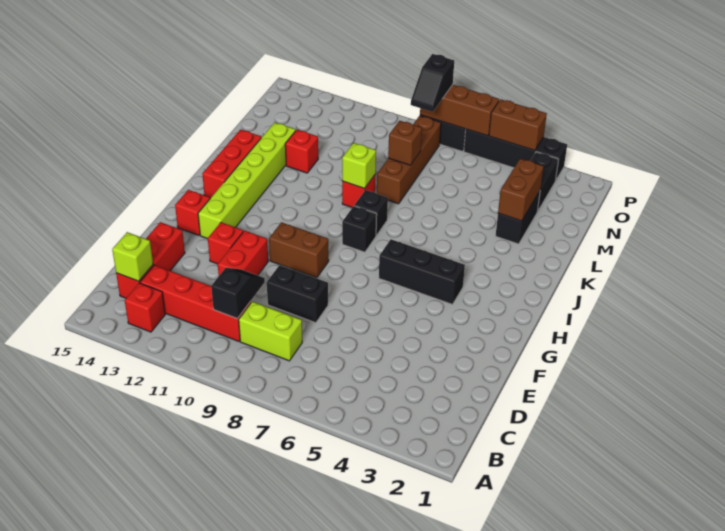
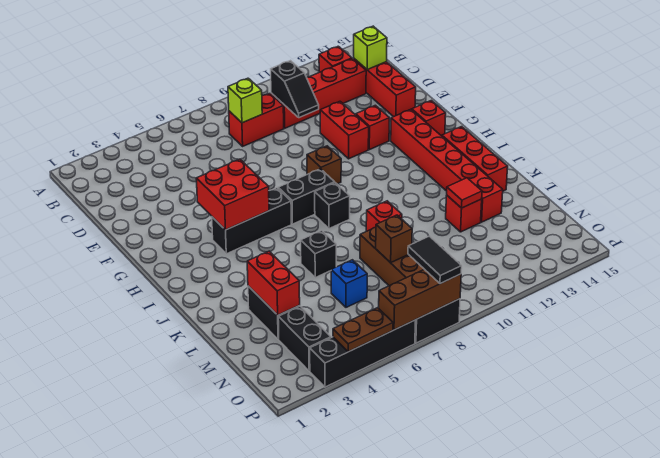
lime brick C8:C9 level 1 -> red brick C8:C9 level 1
black brick E8:E9 level 1 -> black brick H7:H8 level 1
none -> red brick G4:H5 level 2
brown brick G9:G10 level 1 -> brown brick G9 level 1
lime brick G13:L13 level 1 -> red brick G13:L13 level 1
black brick J8 level 1 -> black brick K6 level 1
lime brick K9 level 2 -> lime brick C8 level 2
brown brick L3:M3 level 2 -> red brick L3:M3 level 2
none -> red tile L12 level 2
none -> blue brick M6 level 1
black slope O8:P8 level 3 top P -> black tile O8:P8 level 3
brown brick P4:P5 level 2 -> brown plate P4:P5 level 2

